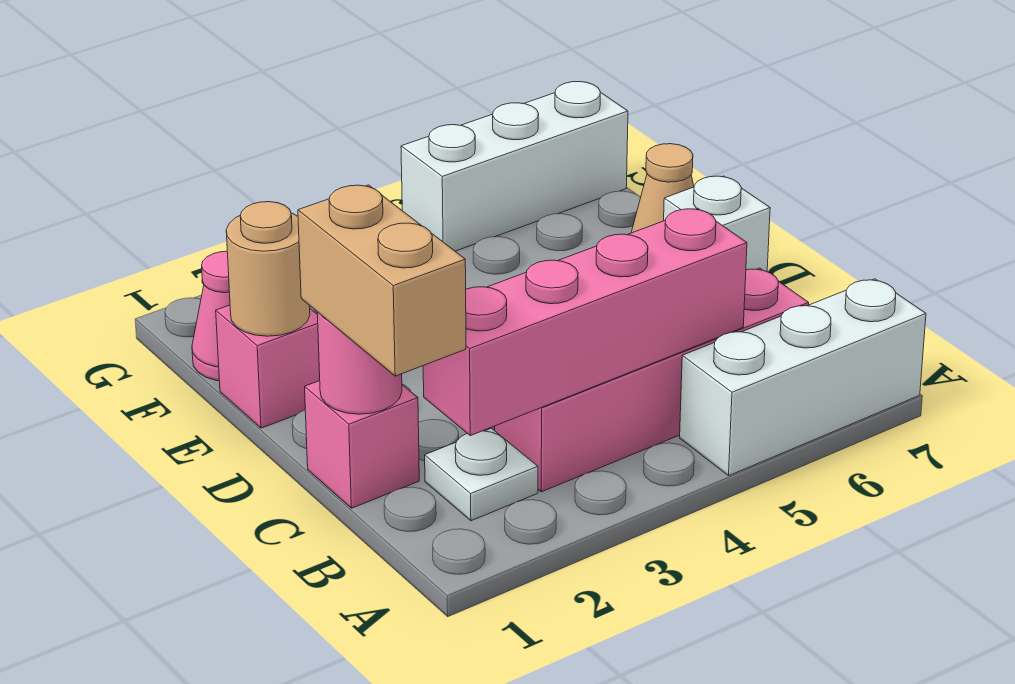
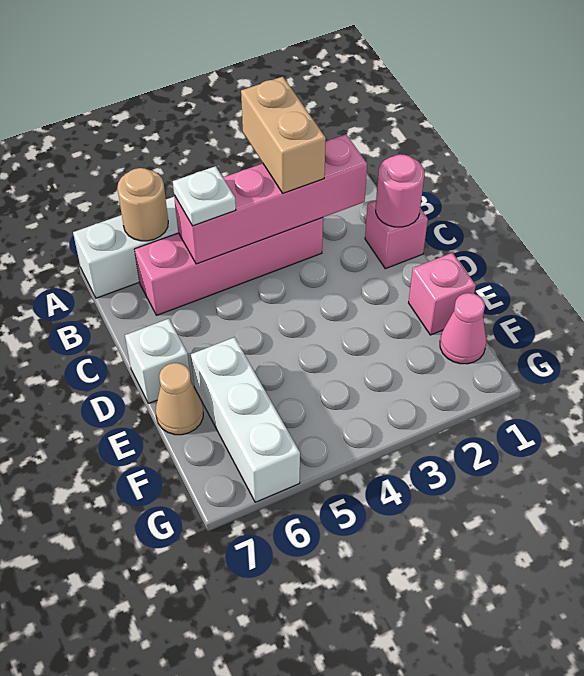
tan brick B1:C1 level 3 -> tan brick A3:B3 level 3
white plate B2 level 1 -> white plate B5 level 3
tan round brick E1 level 2 -> tan round brick A6 level 2
white brick G5:G7 level 1 -> white brick E6:G6 level 1

